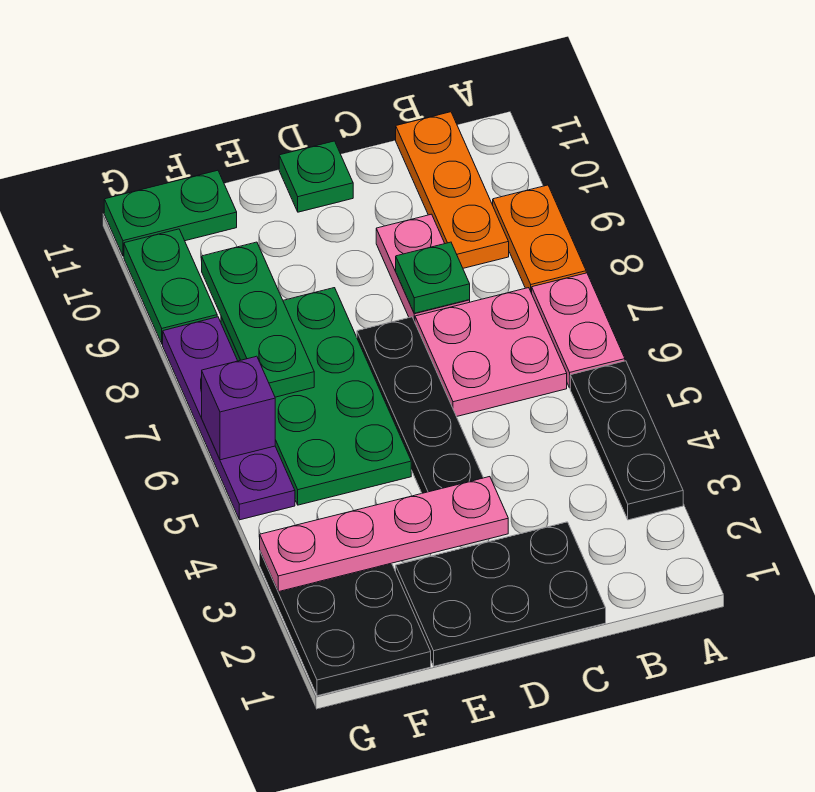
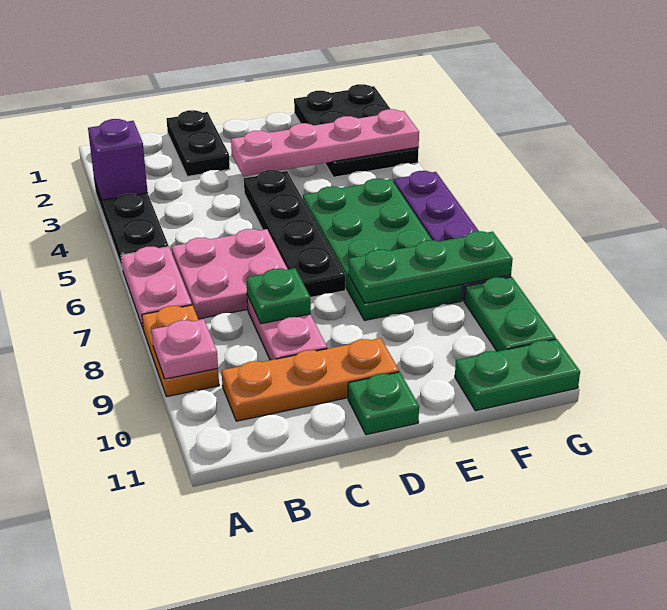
none -> pink plate A9 level 2
orange plate B9:B11 level 1 -> orange plate B10:D10 level 1
black plate C1:E2 level 1 -> black plate C1:C2 level 1
green plate F7:F9 level 2 -> green plate E8:G8 level 2
purple brick G6 level 2 -> purple brick A3 level 2

